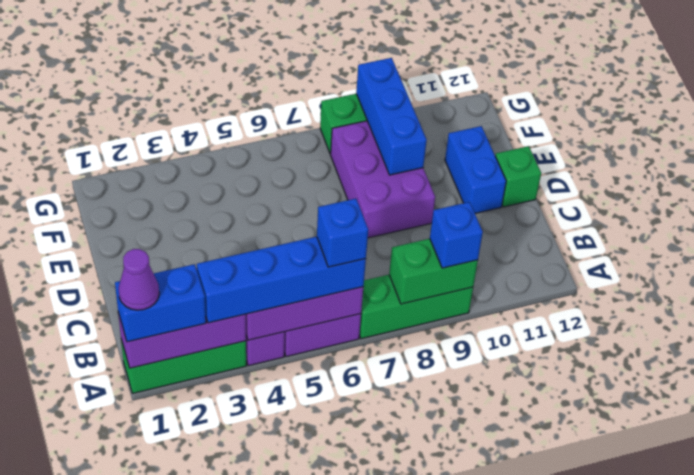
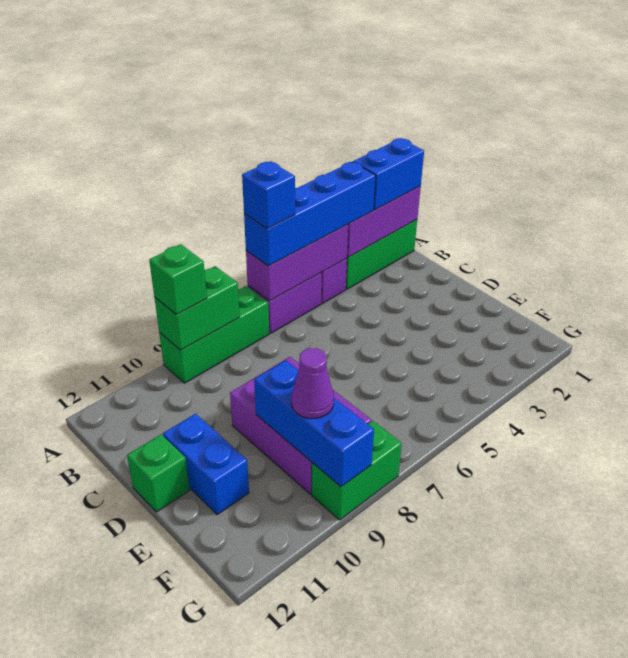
purple cone A1 level 4 -> purple cone F9 level 3
blue brick A9 level 3 -> green brick A9 level 3

